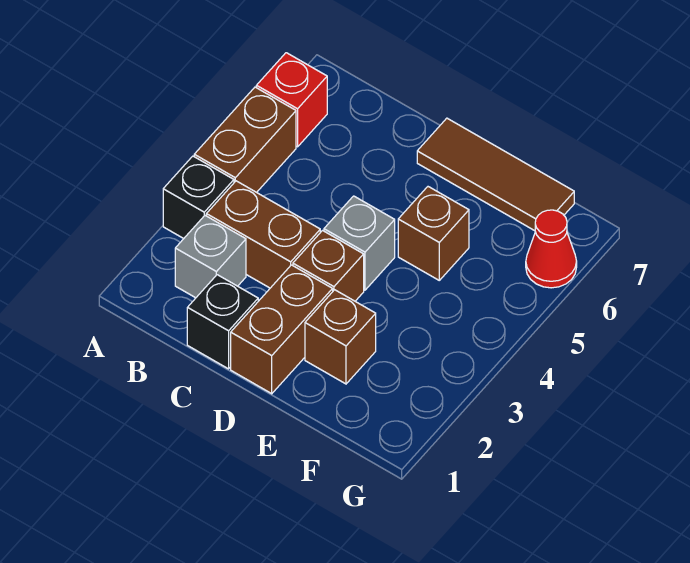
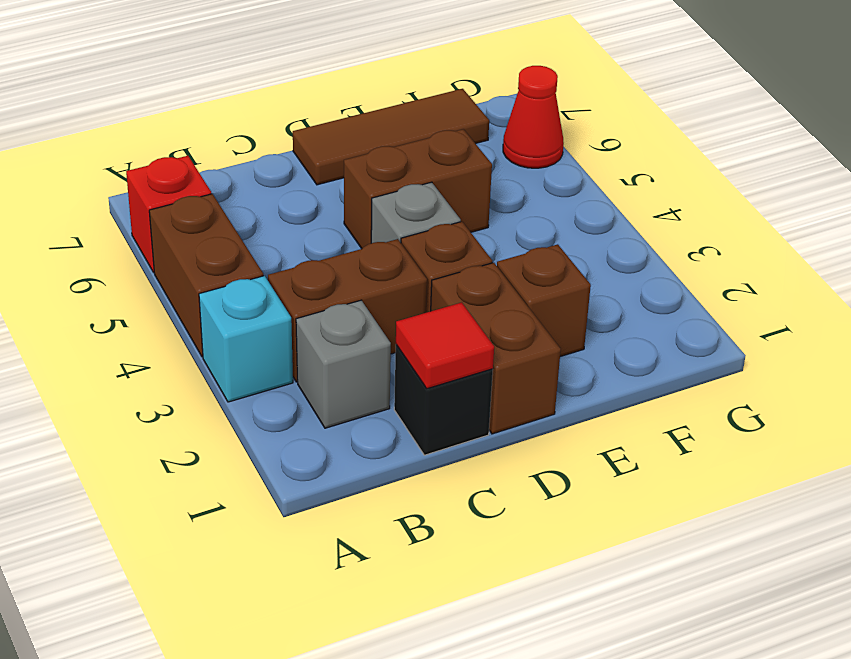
black brick A3 level 1 -> cyan brick A3 level 1
none -> red tile C1 level 2
brown brick E5 level 1 -> brown brick D5:E5 level 1

